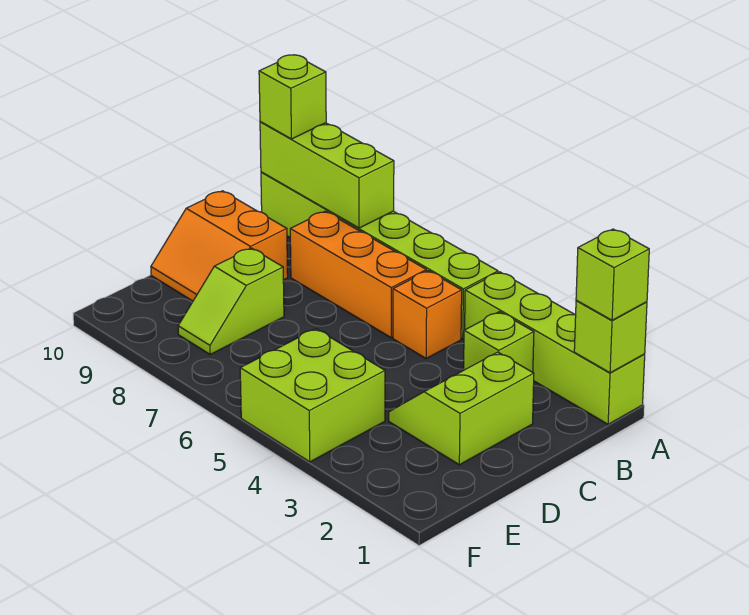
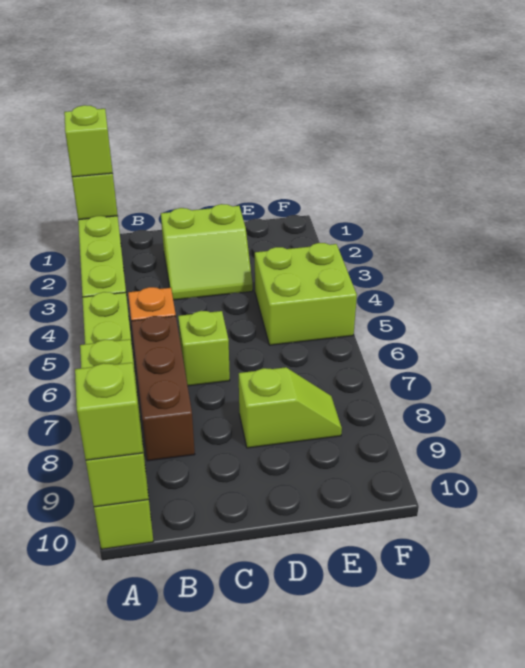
lime brick B3 level 1 -> lime brick C6 level 1
orange brick B6:B8 level 1 -> brown brick B6:B8 level 1
orange slope C9:D10 level 1 top C -> none

